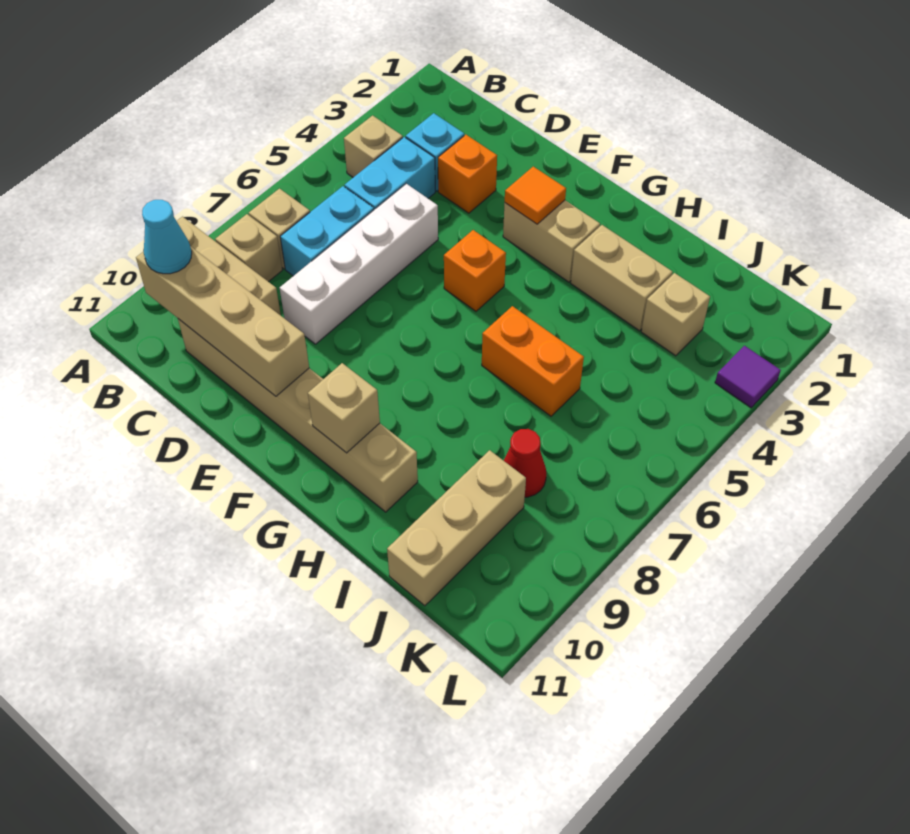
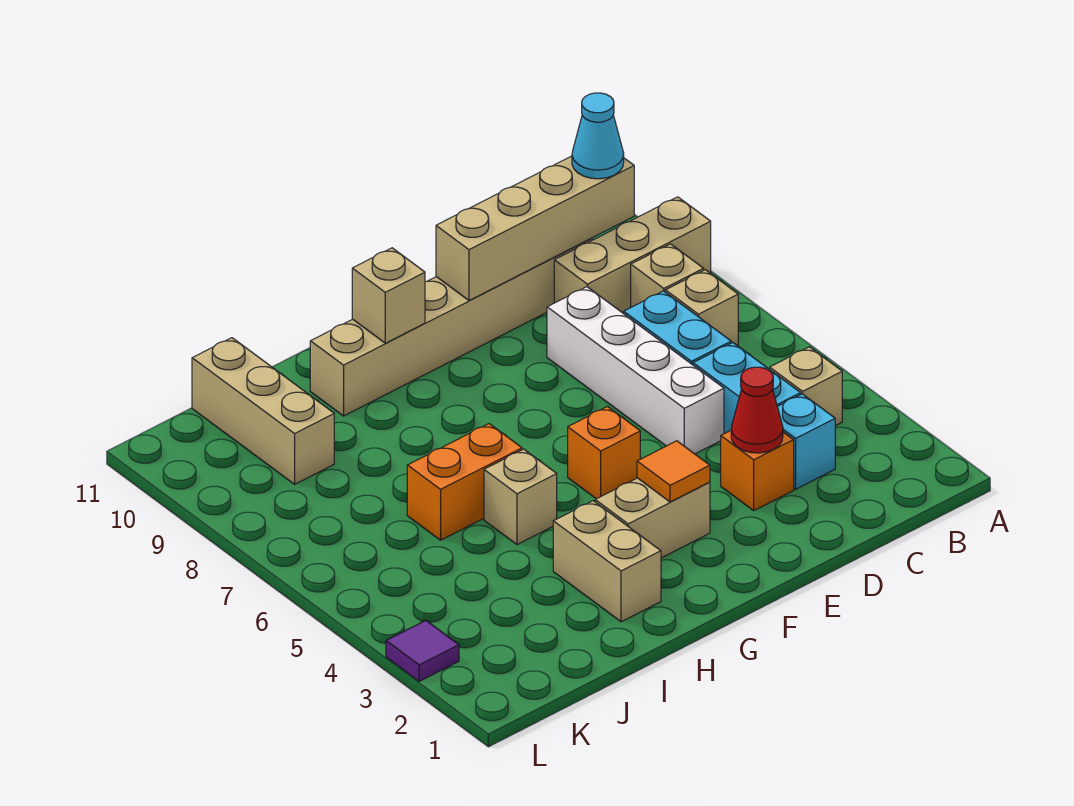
tan brick H3:I3 level 1 -> tan brick H2:H3 level 1
tan brick J3 level 1 -> tan brick H5 level 1
red cone J8 level 1 -> red cone D3 level 2

